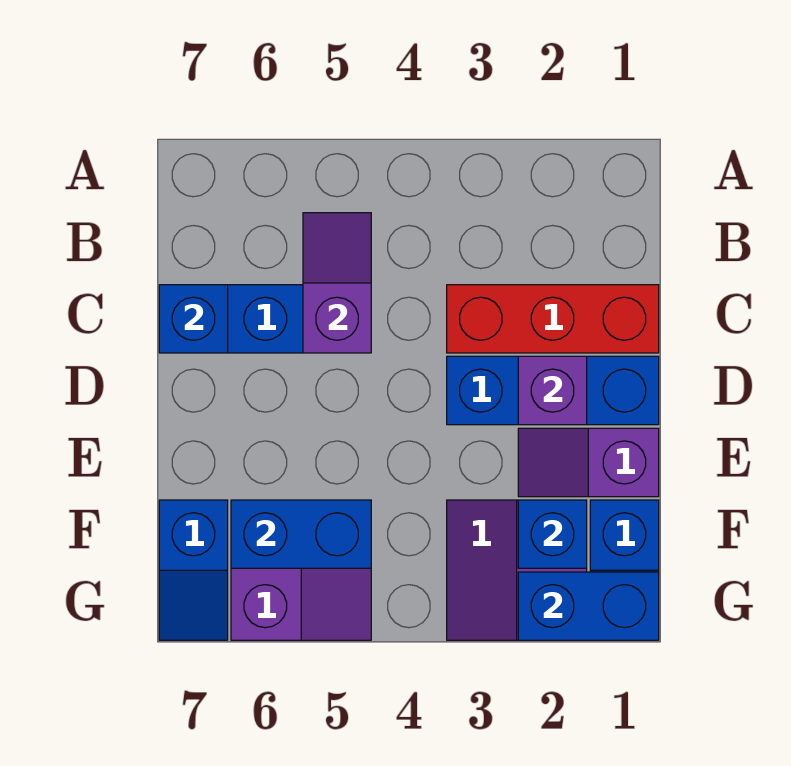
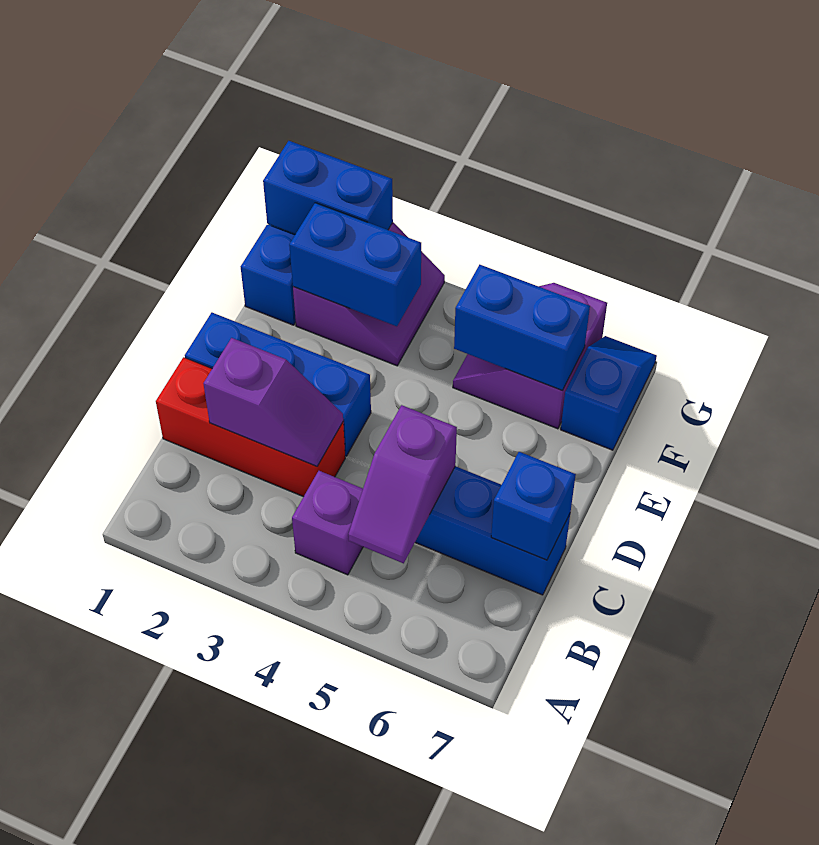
purple brick D2 level 2 -> purple brick B4 level 1
purple slope E1:E2 level 1 top 1 -> purple slope C2:C3 level 2 top 2
blue brick F2 level 2 -> blue brick F2:F3 level 2

